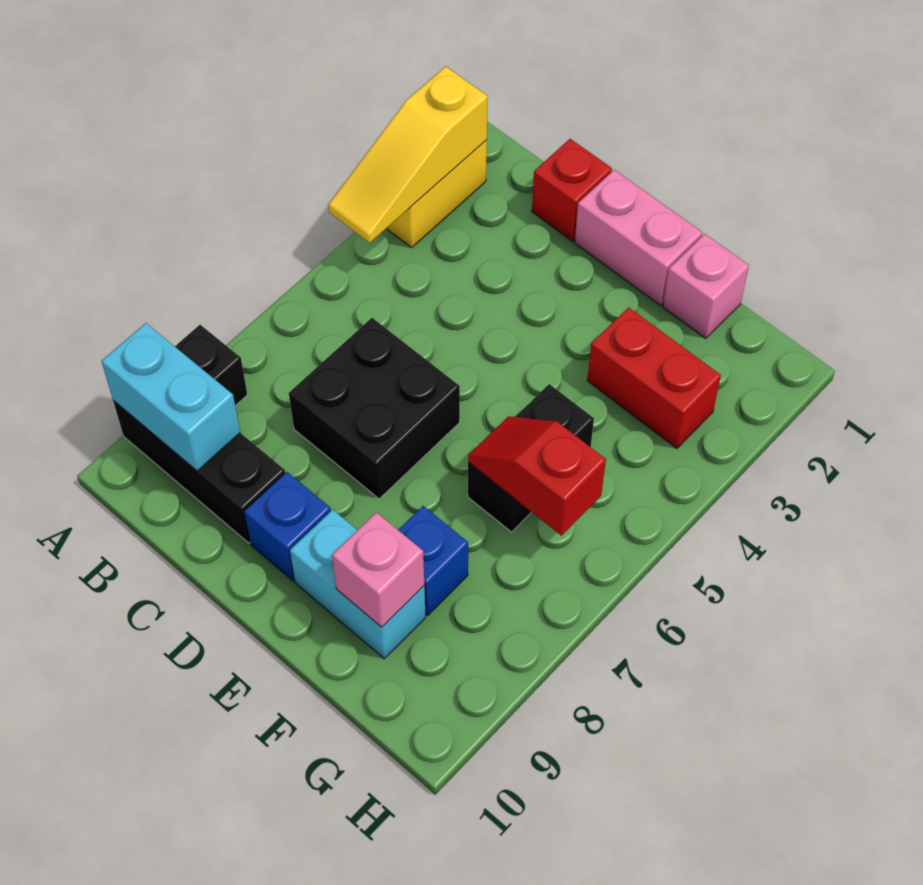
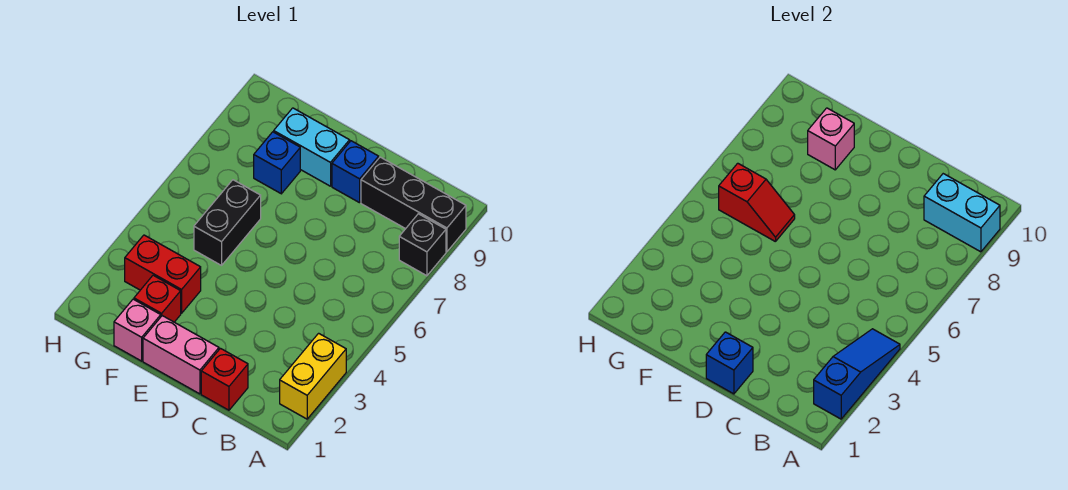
yellow slope A2:A4 level 2 top 2 -> blue slope A2:A4 level 2 top 2
black brick C6:D7 level 1 -> none
none -> blue brick D1 level 2
none -> red brick F2 level 1

